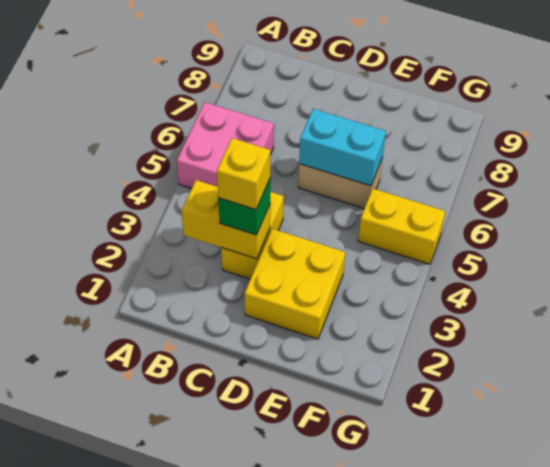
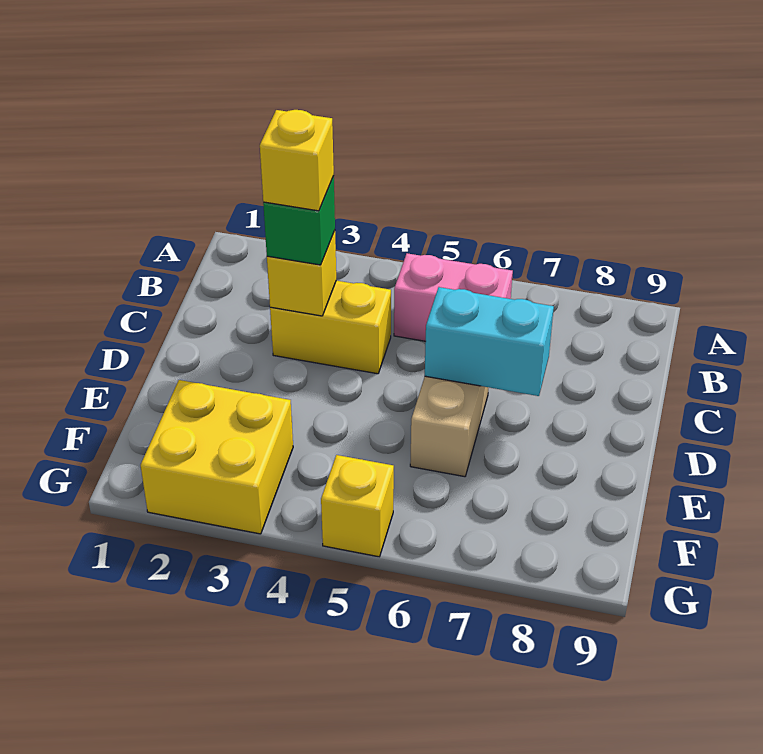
pink brick A5:B6 level 1 -> pink brick B5:B6 level 1
yellow brick B3:C3 level 2 -> yellow brick C3 level 2
yellow brick D2:E3 level 1 -> yellow brick F2:G3 level 1
cyan brick D6:E6 level 2 -> cyan brick D6:D7 level 2
yellow brick F5:G5 level 1 -> yellow brick G5 level 1

